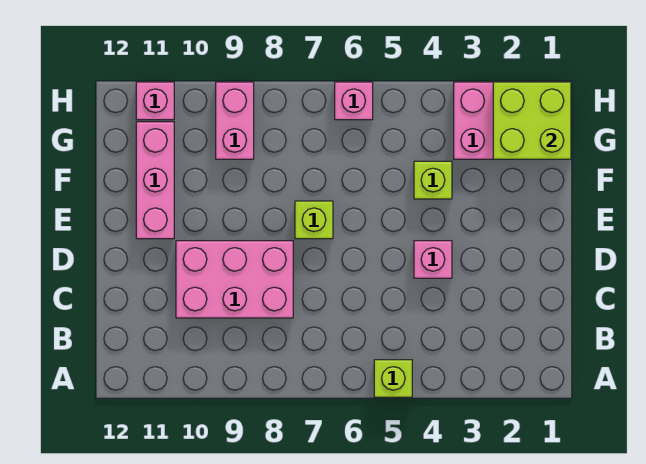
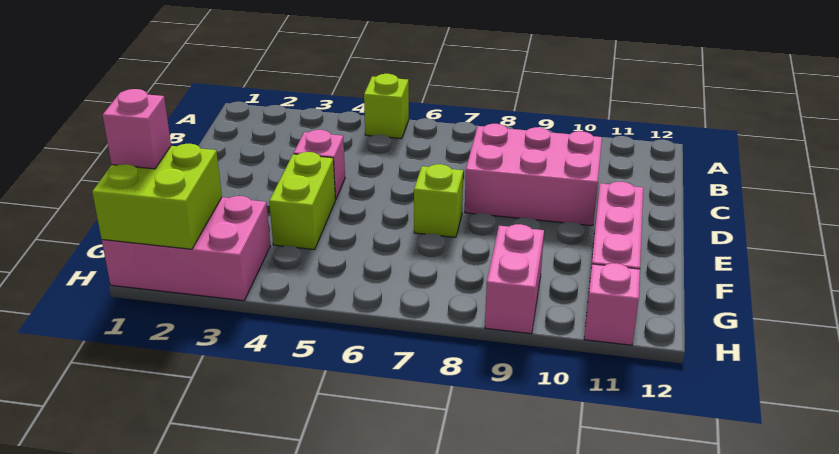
lime brick F4 level 1 -> lime brick E4:F4 level 1
pink brick H6 level 1 -> pink brick G1 level 3

